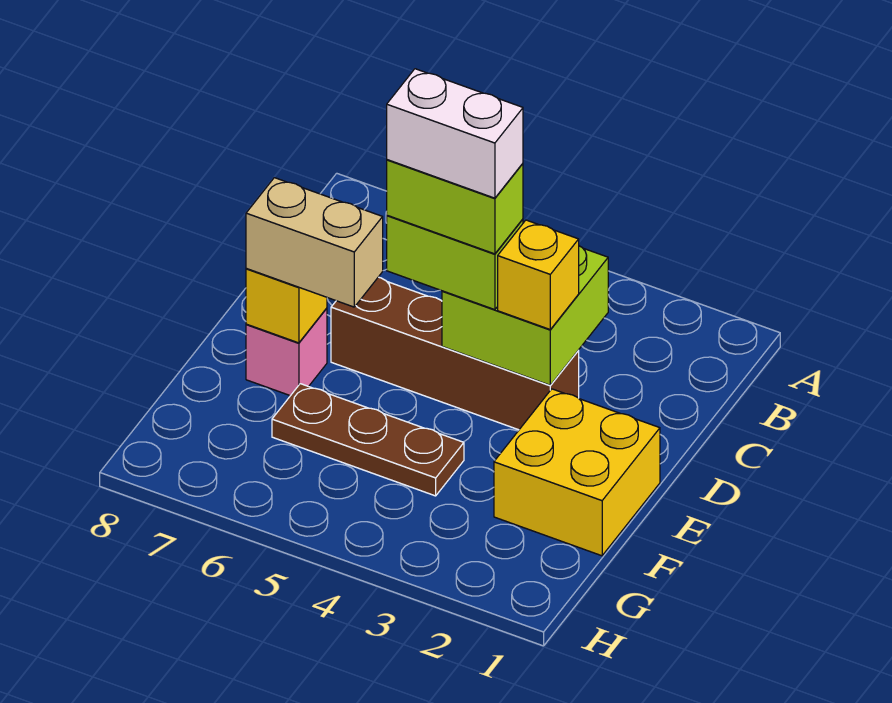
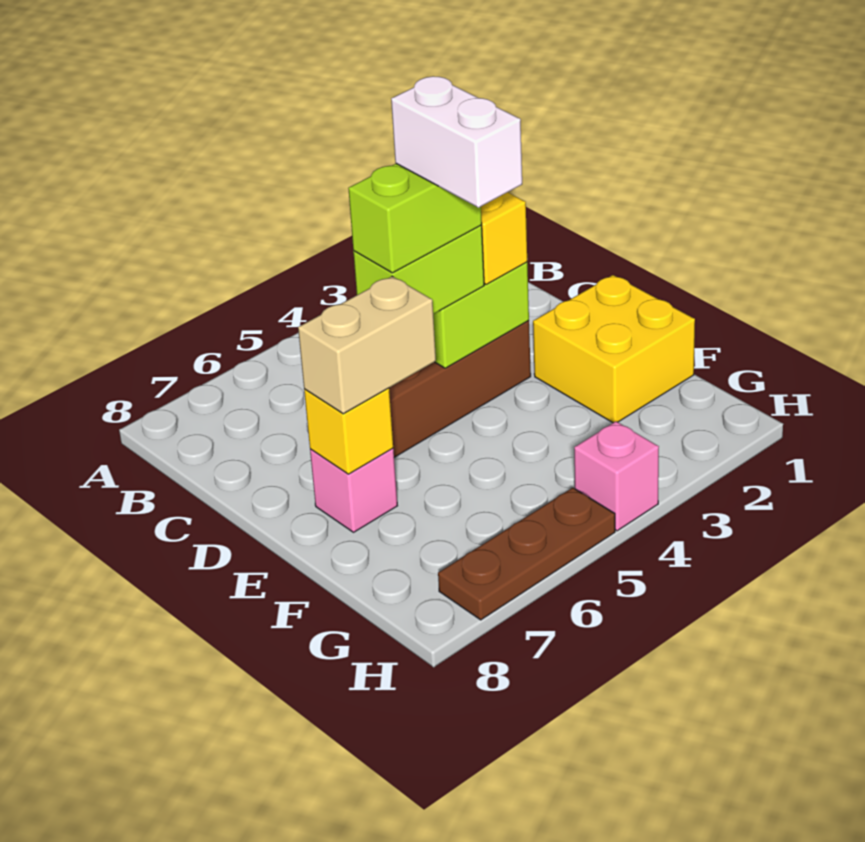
white brick D4:D5 level 5 -> white brick D4:E4 level 5
brown plate F4:F6 level 1 -> brown plate H5:H7 level 1
none -> pink brick H4 level 1

